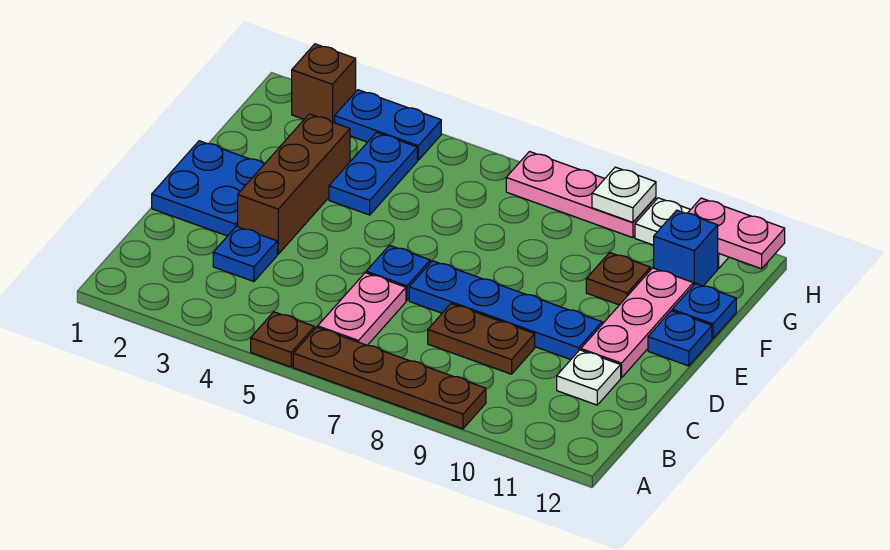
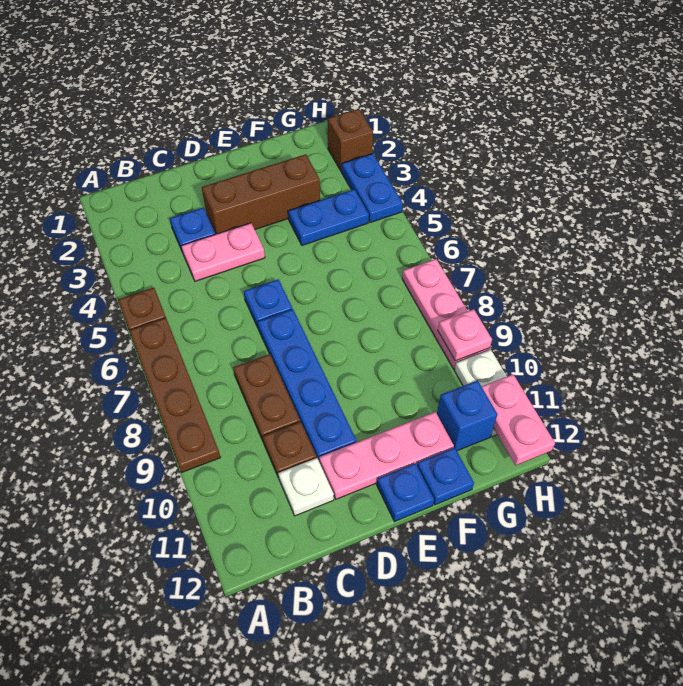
pink plate B6:C6 level 1 -> pink plate C4:D4 level 1
blue plate D1:E2 level 1 -> none
brown plate F10 level 1 -> brown plate C10 level 1
white plate H9 level 2 -> pink plate H9 level 2

